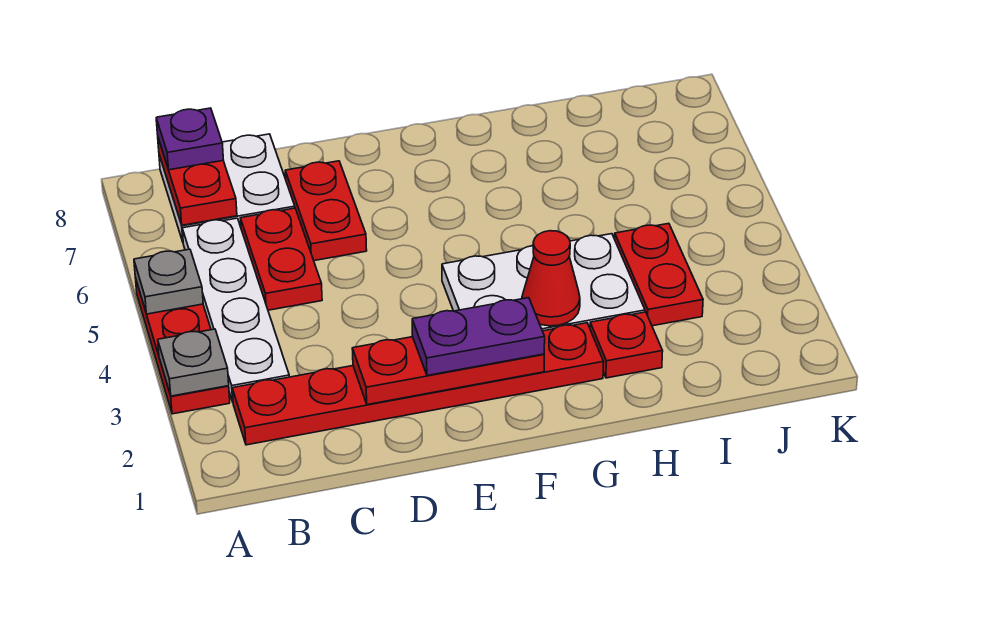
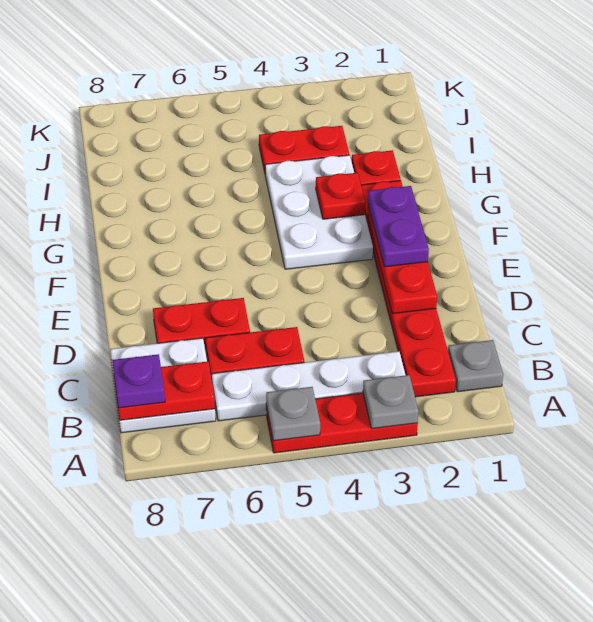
none -> grey plate B1 level 1
red cone G3 level 2 -> red plate G3 level 2

